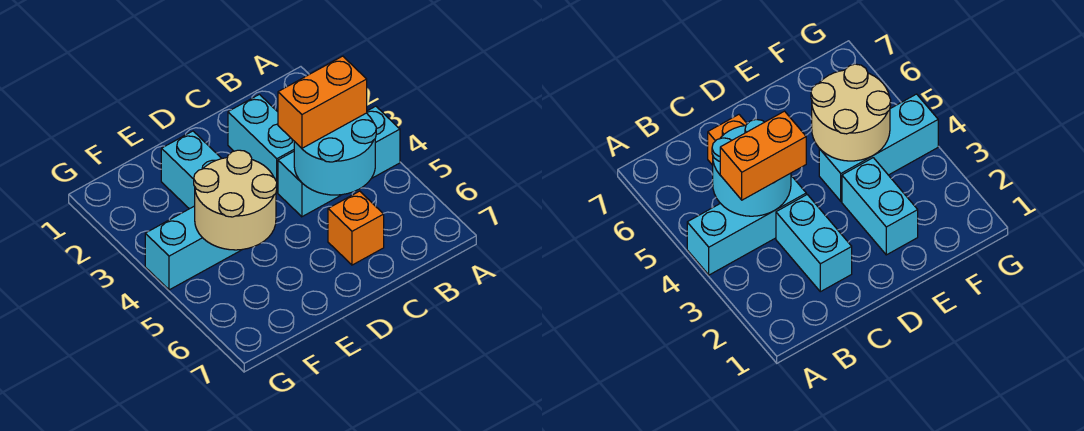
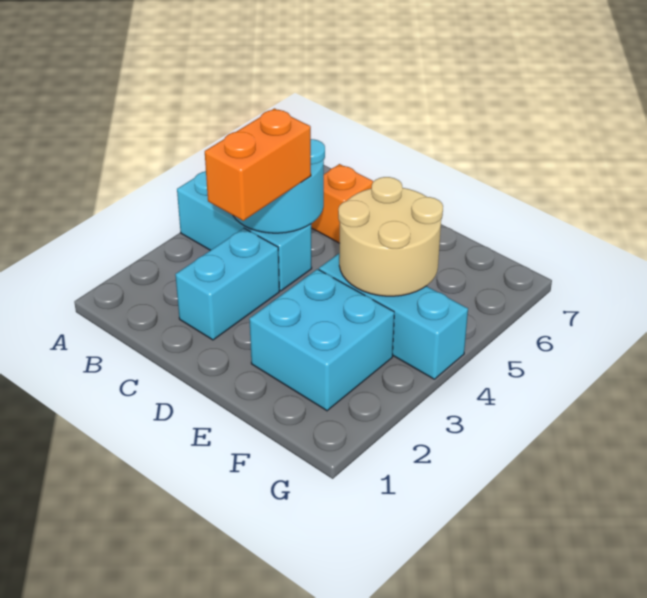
orange brick B4:C4 level 3 -> orange brick C3:C4 level 3
cyan brick E2:E3 level 1 -> cyan brick E2:F3 level 1

